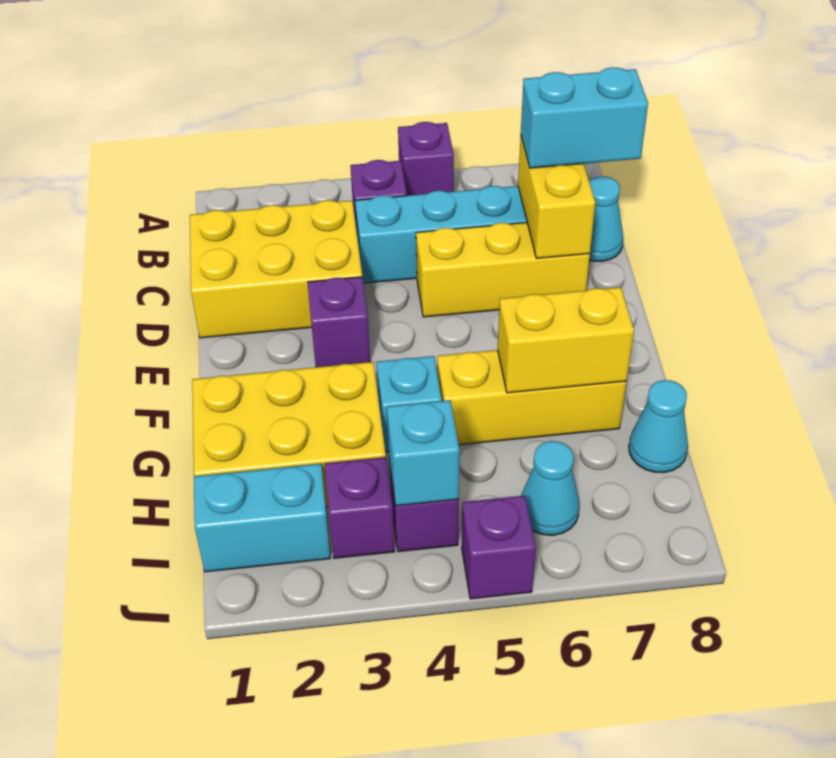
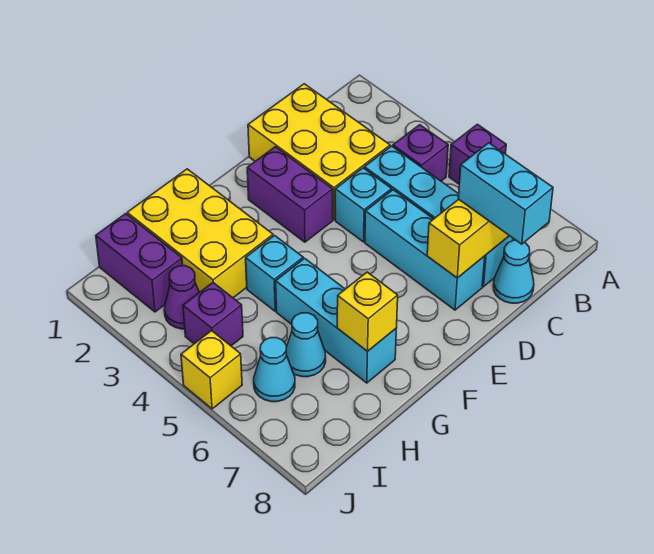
yellow brick D5:D7 level 1 -> cyan brick D5:D7 level 1
purple brick E3 level 1 -> purple brick E2:E3 level 1
yellow brick G5:G7 level 1 -> cyan brick G5:G7 level 1
yellow brick G6:G7 level 2 -> yellow brick G7 level 2
cyan cone H8 level 1 -> cyan cone H6 level 1
cyan brick I1:I2 level 1 -> purple brick I1:I2 level 1
purple brick I3 level 1 -> purple cone I3 level 1
cyan brick I4 level 2 -> cyan brick D4 level 1
purple brick J5 level 1 -> yellow brick J5 level 1

